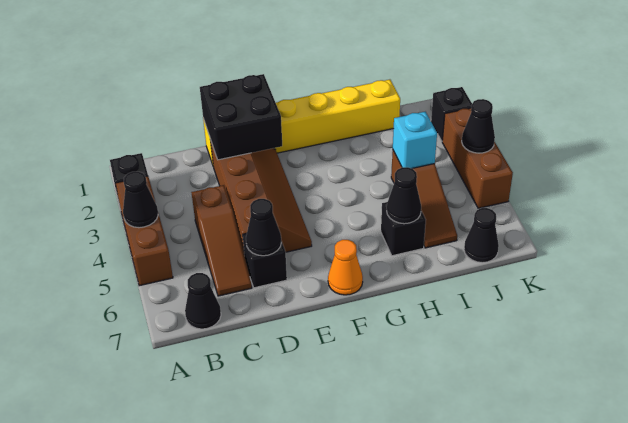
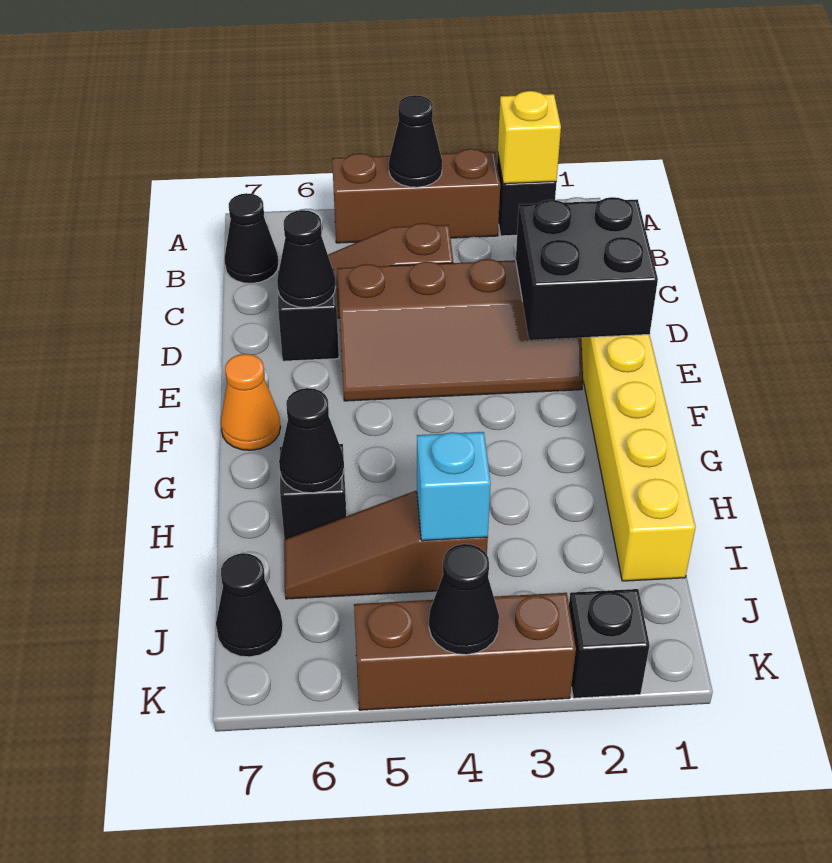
none -> yellow brick A2 level 2

